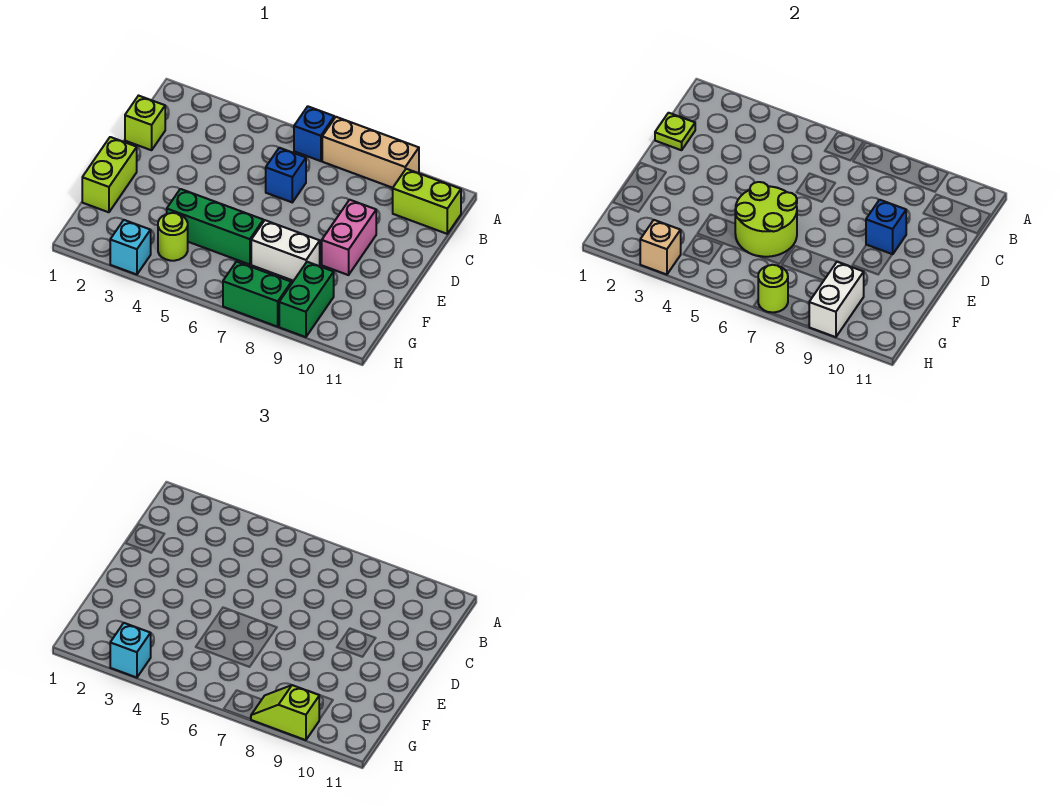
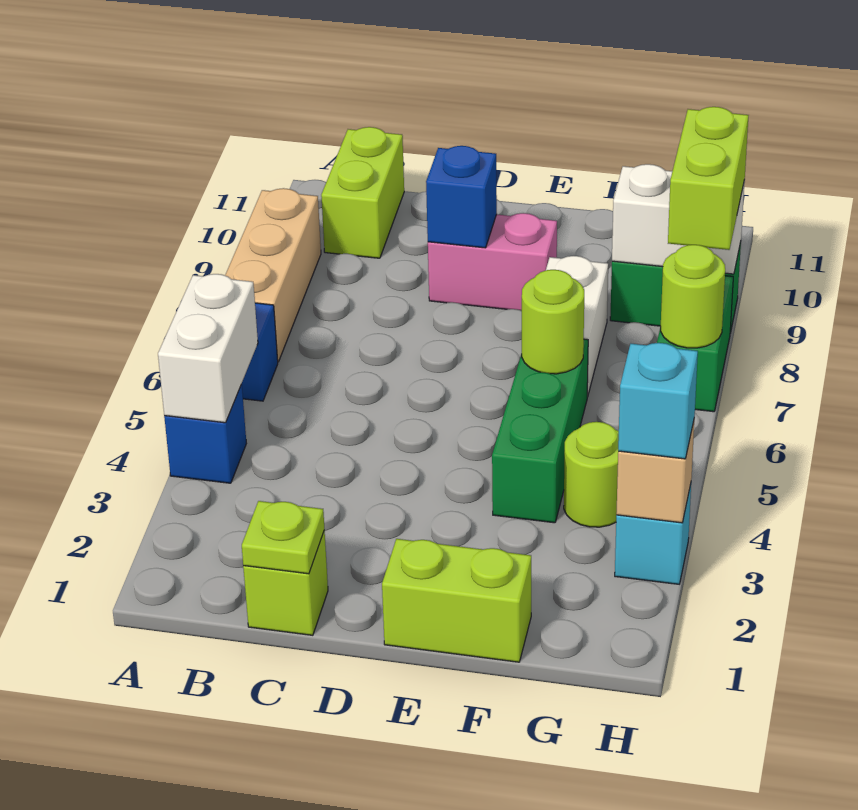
none -> white brick A4:A5 level 2
blue brick C6 level 1 -> blue brick A4 level 1
lime round brick E5:F6 level 2 -> lime round brick F6 level 2
lime slope H8:H9 level 3 top 9 -> lime brick H8:H9 level 3

